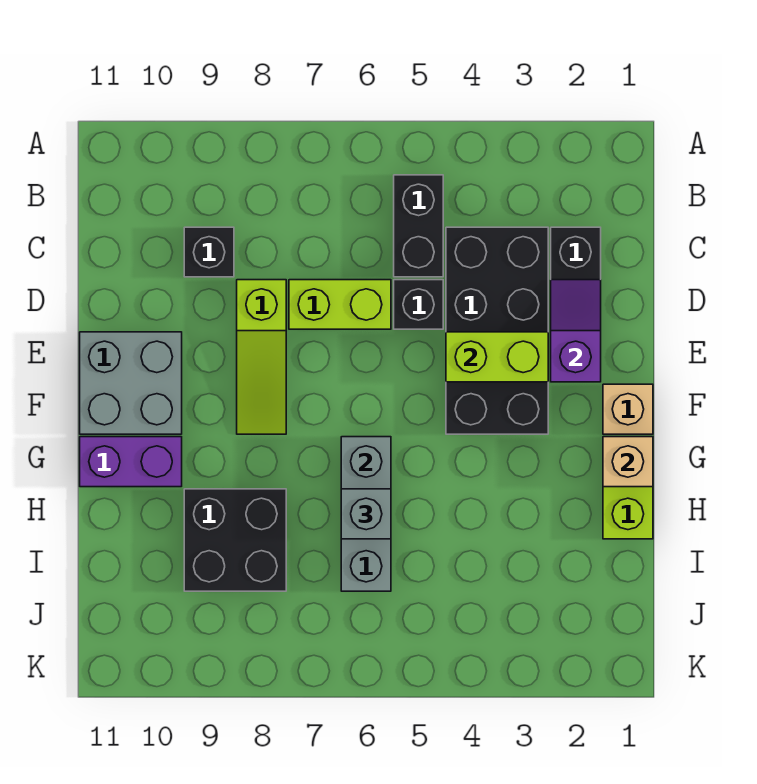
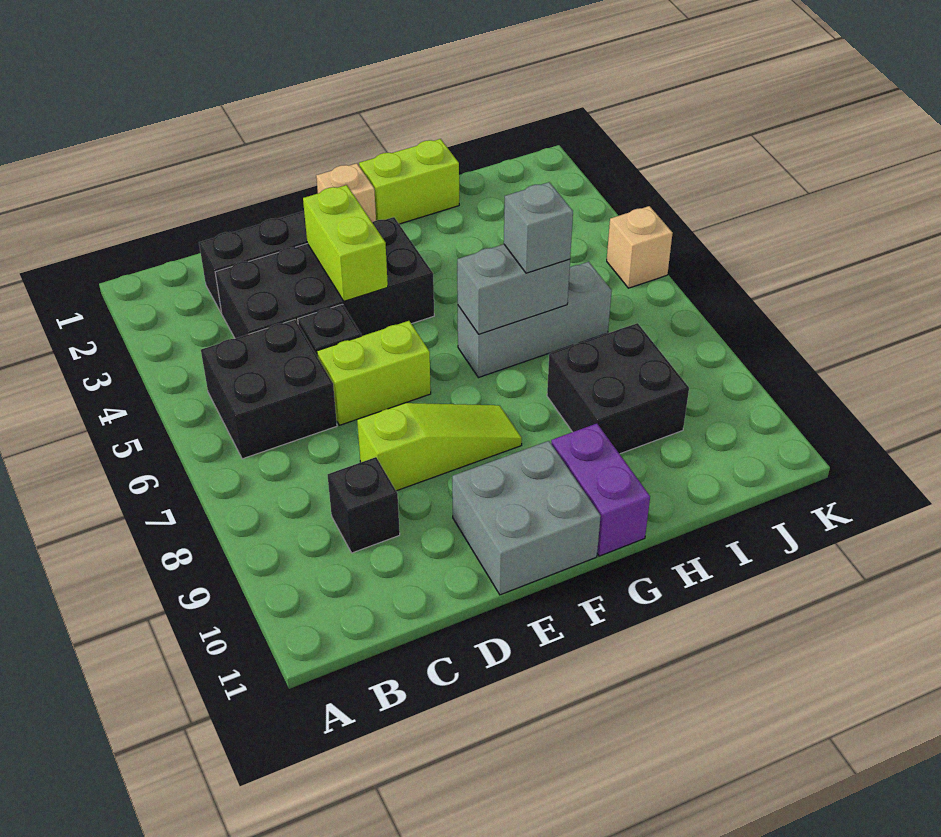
black brick B5:C5 level 1 -> black brick B5:C6 level 1
purple slope D2:E2 level 2 top E -> none
lime brick D6:D7 level 1 -> lime brick D6:E6 level 1
tan brick G1 level 2 -> tan brick K5 level 1

